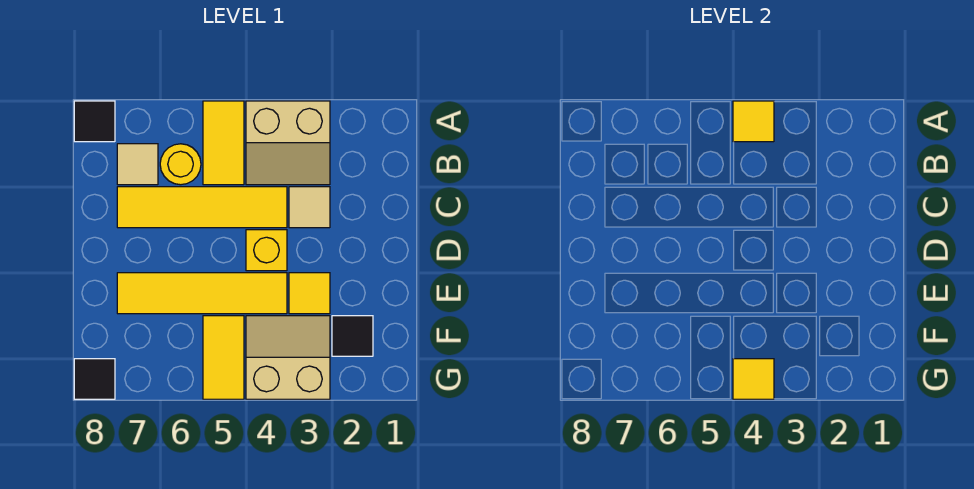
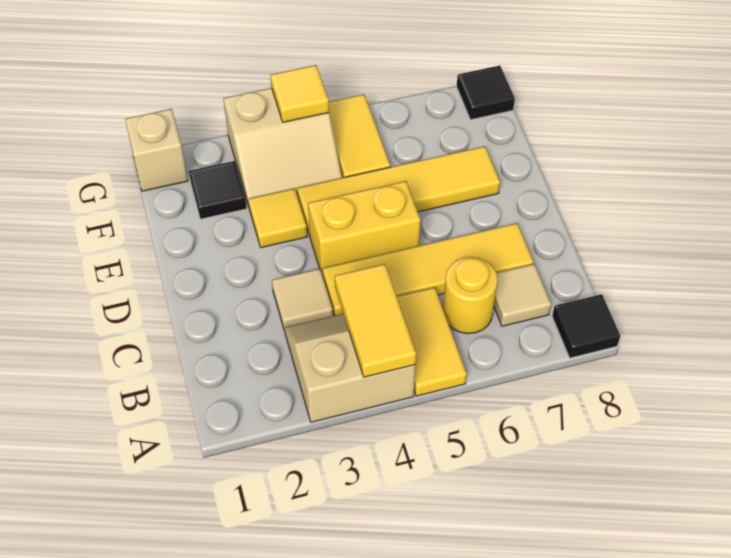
yellow tile A4 level 2 -> yellow tile A4:B4 level 2
yellow brick D4 level 1 -> yellow brick D4:D5 level 1
none -> tan brick G1 level 1

